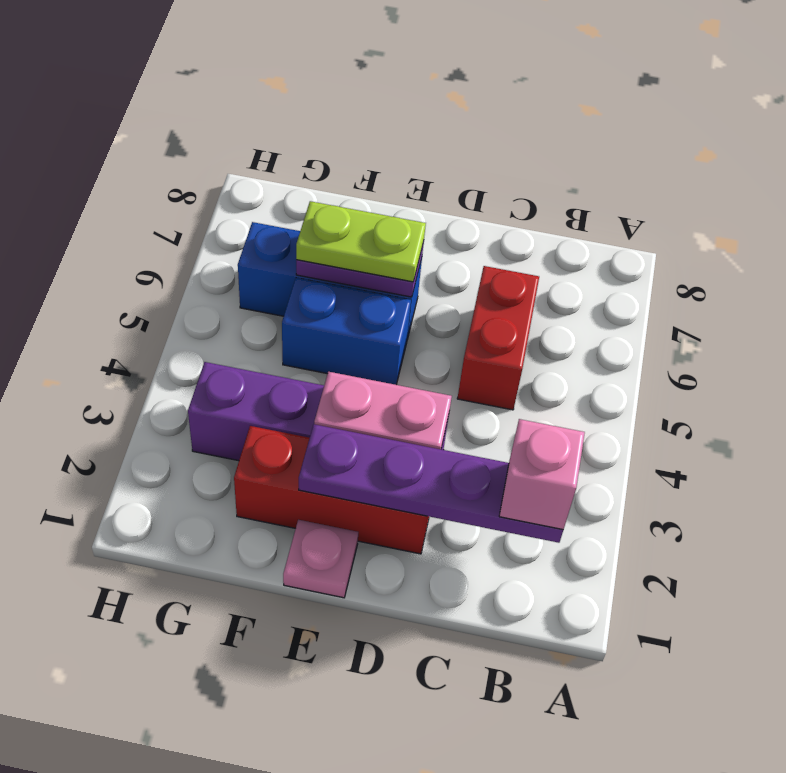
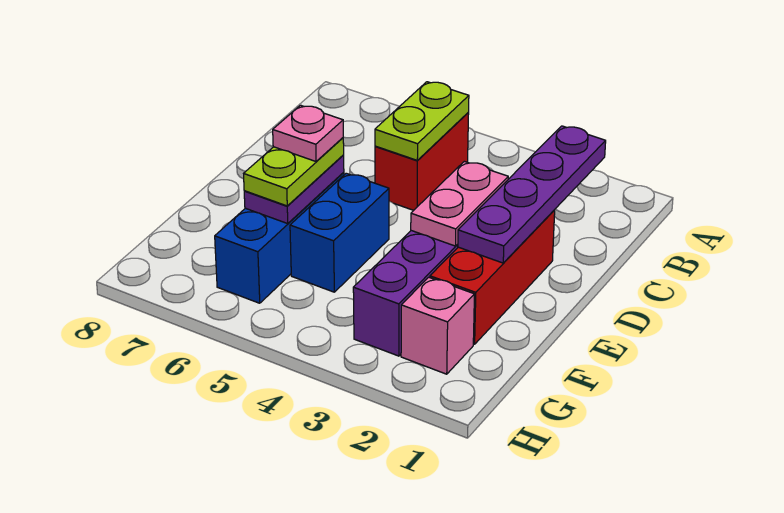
pink brick B2 level 3 -> pink brick G2 level 1
none -> lime plate B5:C5 level 2
red brick C5:C6 level 1 -> red brick B5:C5 level 1
pink plate E1 level 1 -> pink plate E6 level 4

